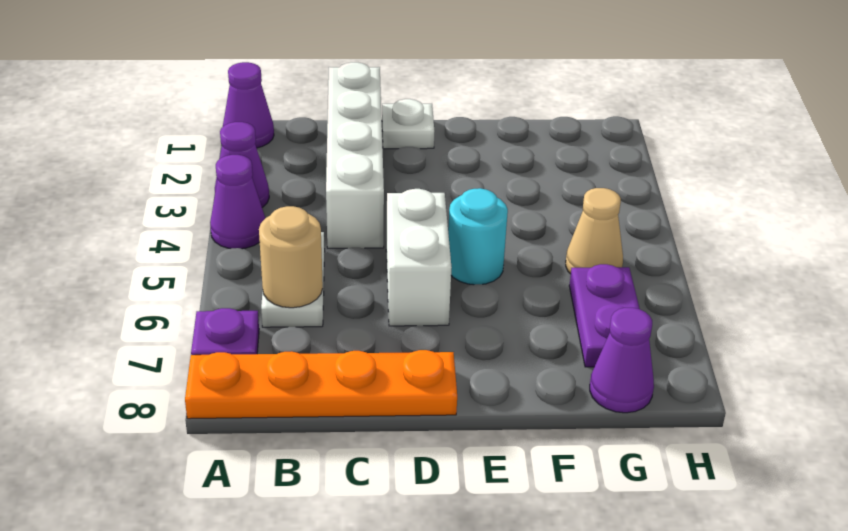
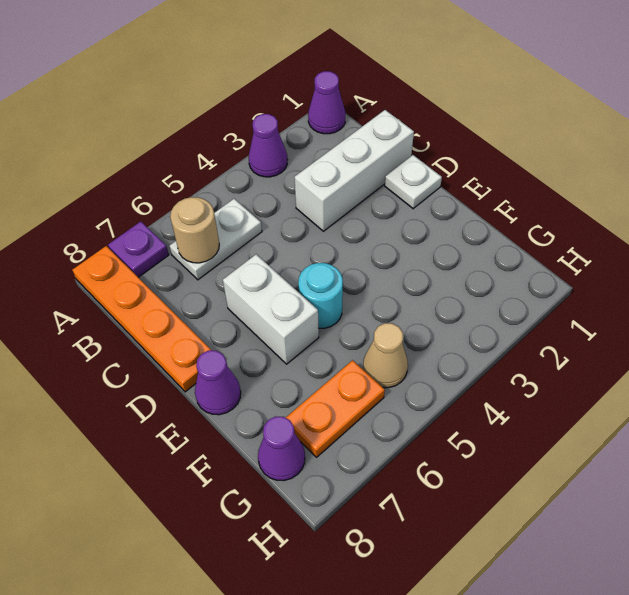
purple cone A4 level 1 -> purple cone E8 level 1
white brick C1:C4 level 1 -> white brick C1:C3 level 1
white brick D5:D6 level 1 -> white brick D6:E6 level 1
purple plate G6:G7 level 1 -> orange plate G6:G7 level 1

